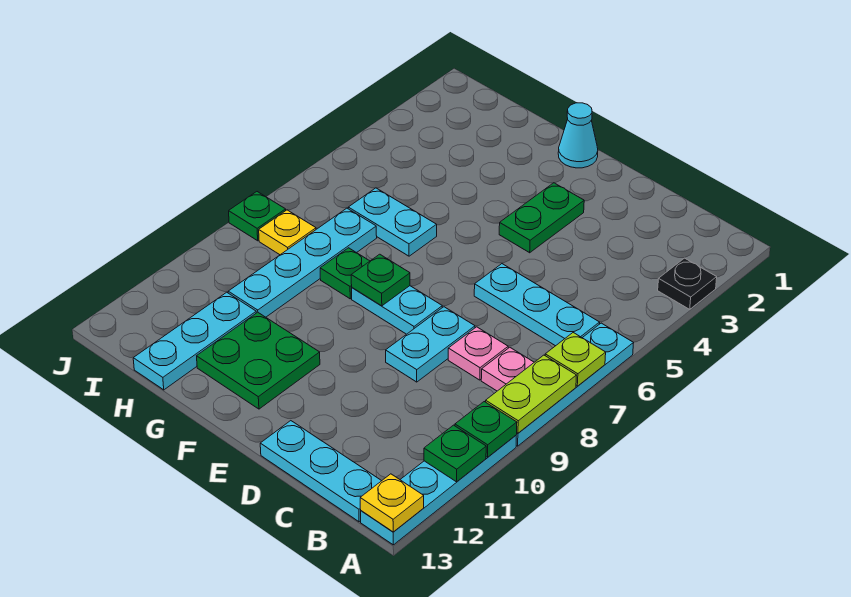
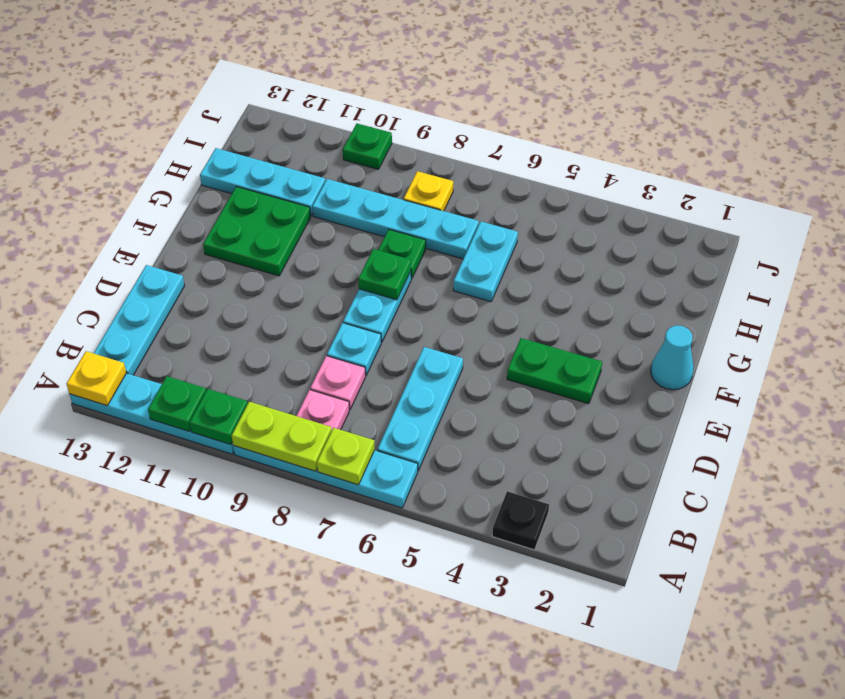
cyan plate D8:D9 level 1 -> cyan plate D8 level 1
green plate J8 level 1 -> green plate J10 level 1

